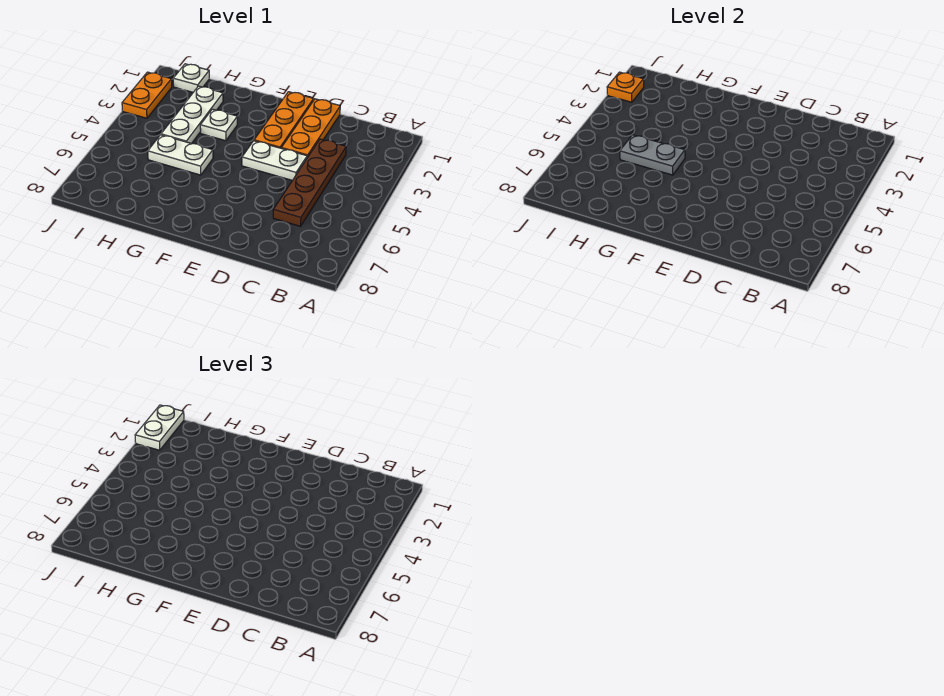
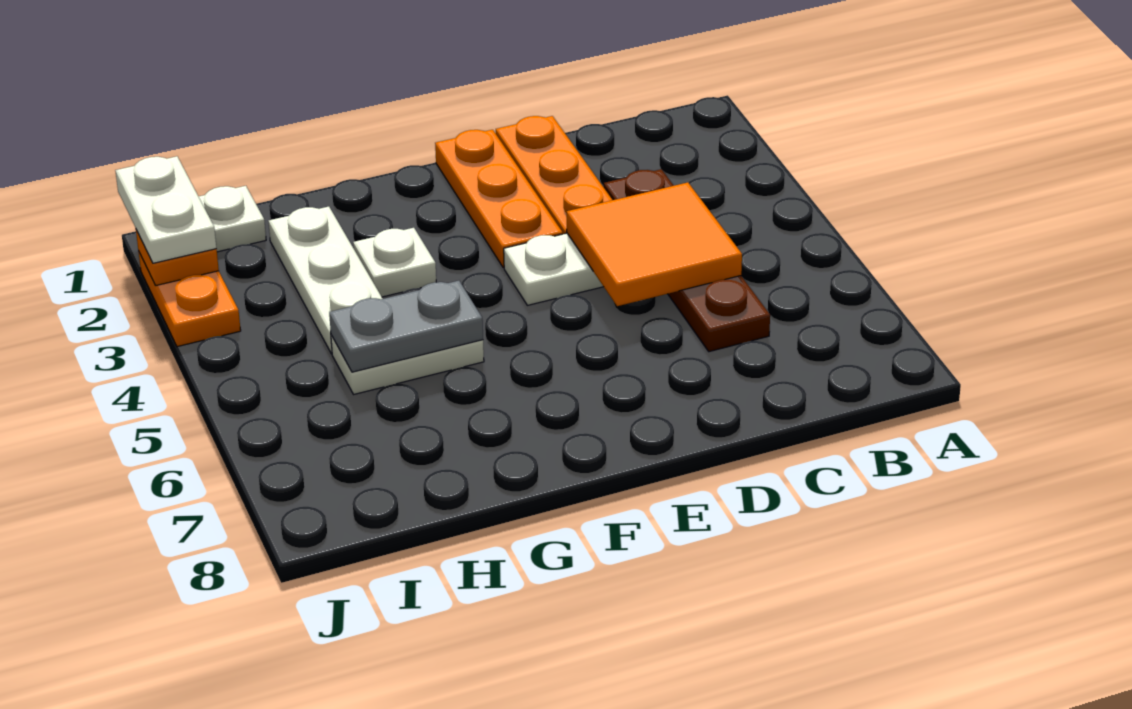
none -> orange tile C4:D5 level 2

